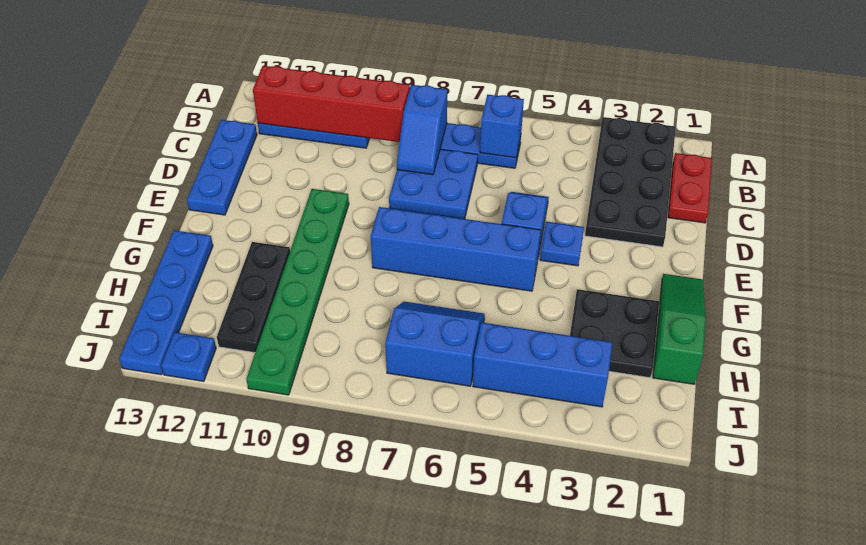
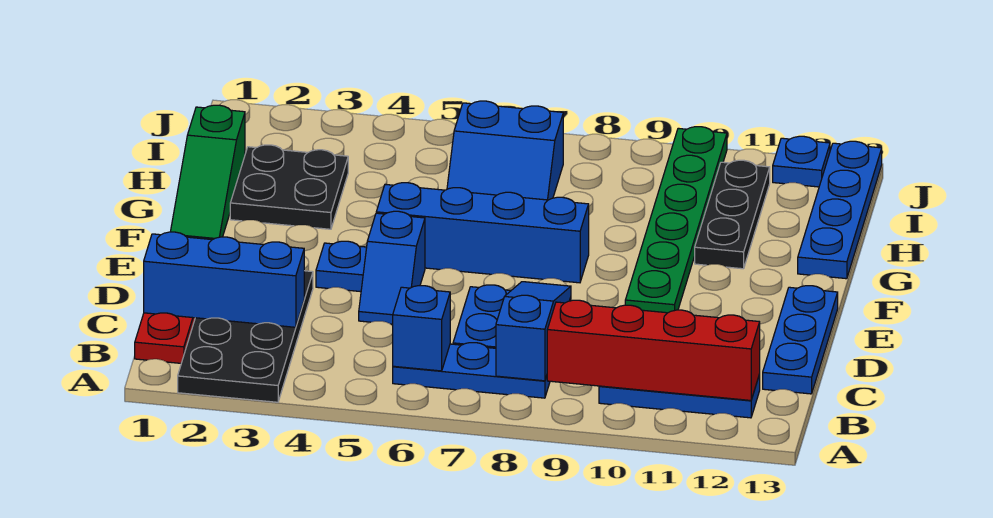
blue slope B8:C8 level 2 top B -> blue slope B8:D8 level 2 top B
blue brick I3:I5 level 1 -> blue brick C1:C3 level 2

